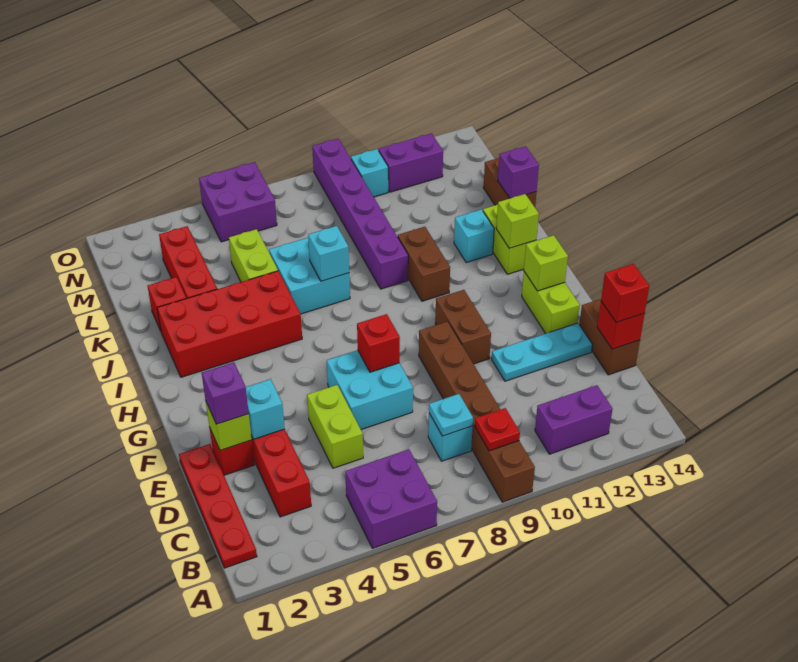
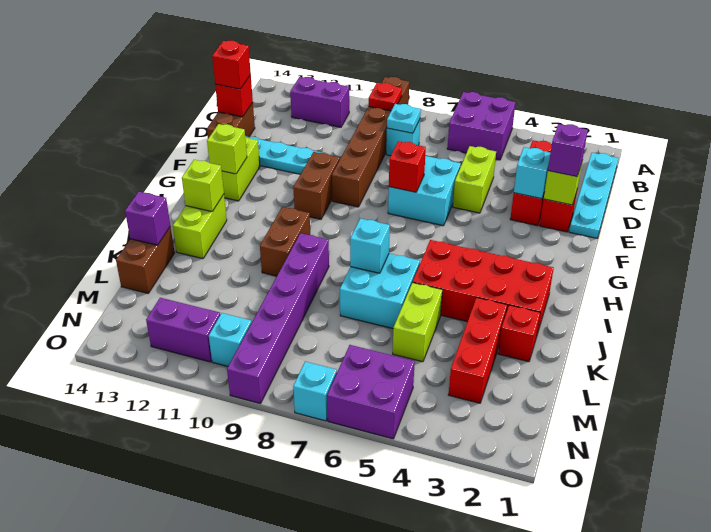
red plate B1:E1 level 1 -> cyan plate B1:E1 level 1
cyan brick J12 level 1 -> cyan brick O7 level 1

